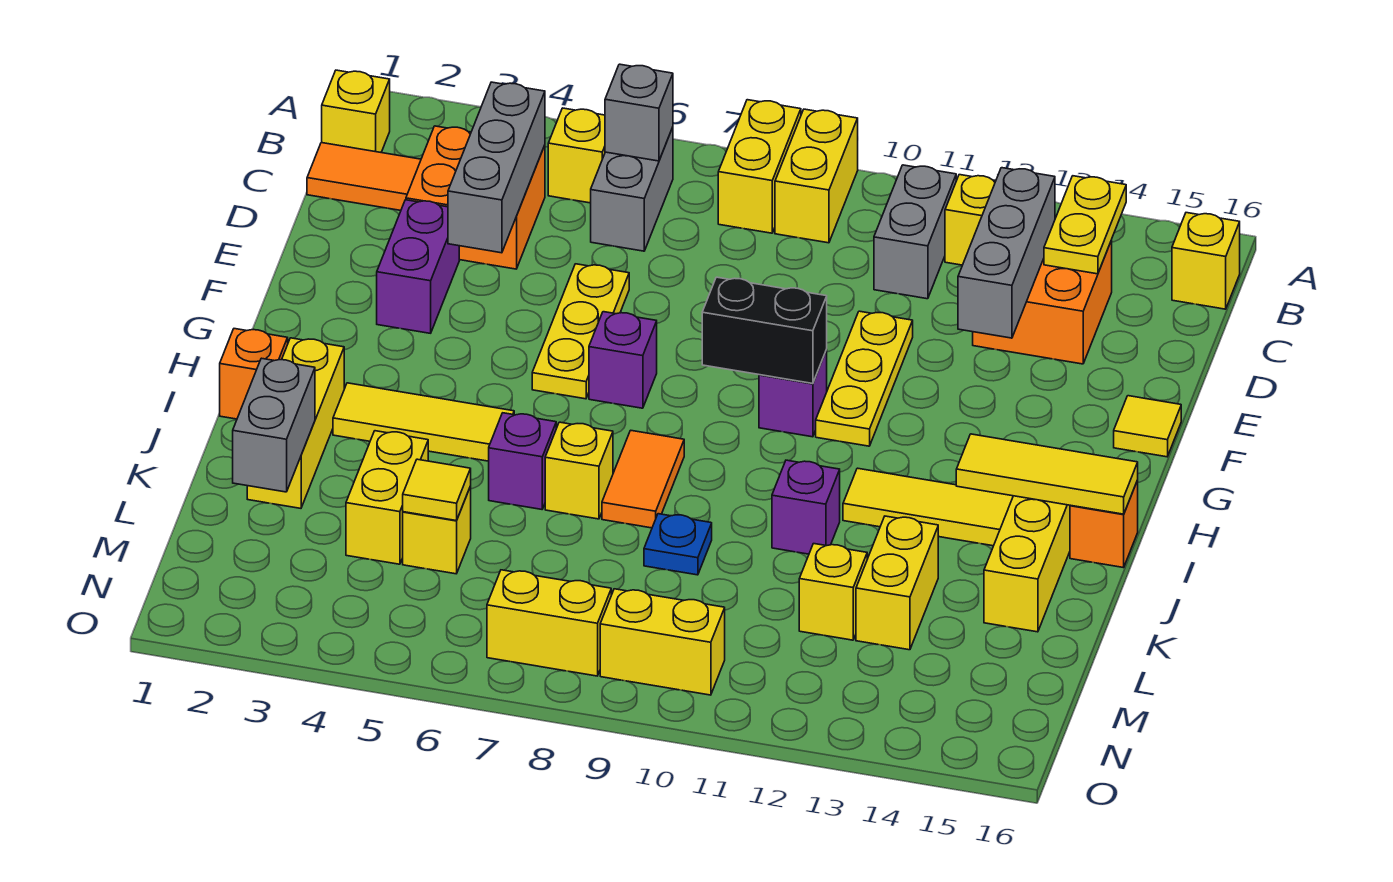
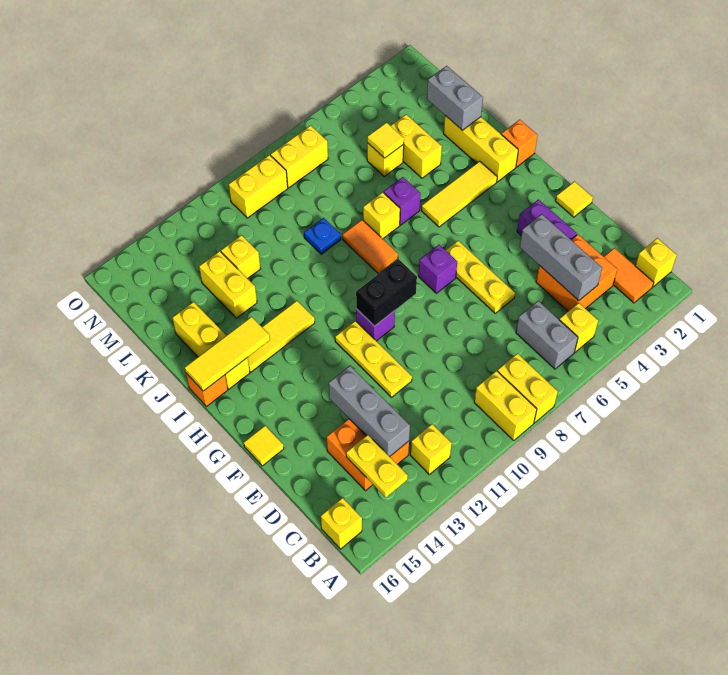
grey brick B6 level 2 -> none
grey brick B11:C11 level 1 -> none
orange tile C1:C2 level 1 -> orange tile B2:C2 level 1
none -> yellow tile F1 level 1
purple brick J11 level 1 -> none

